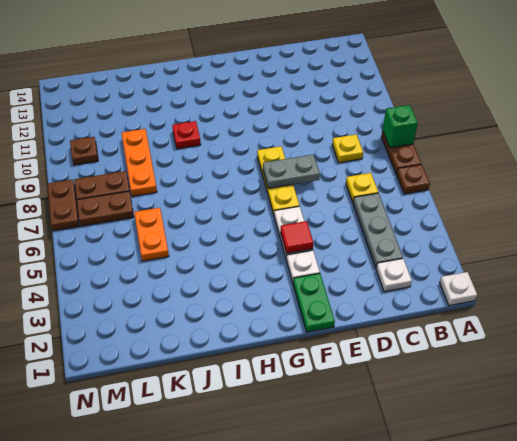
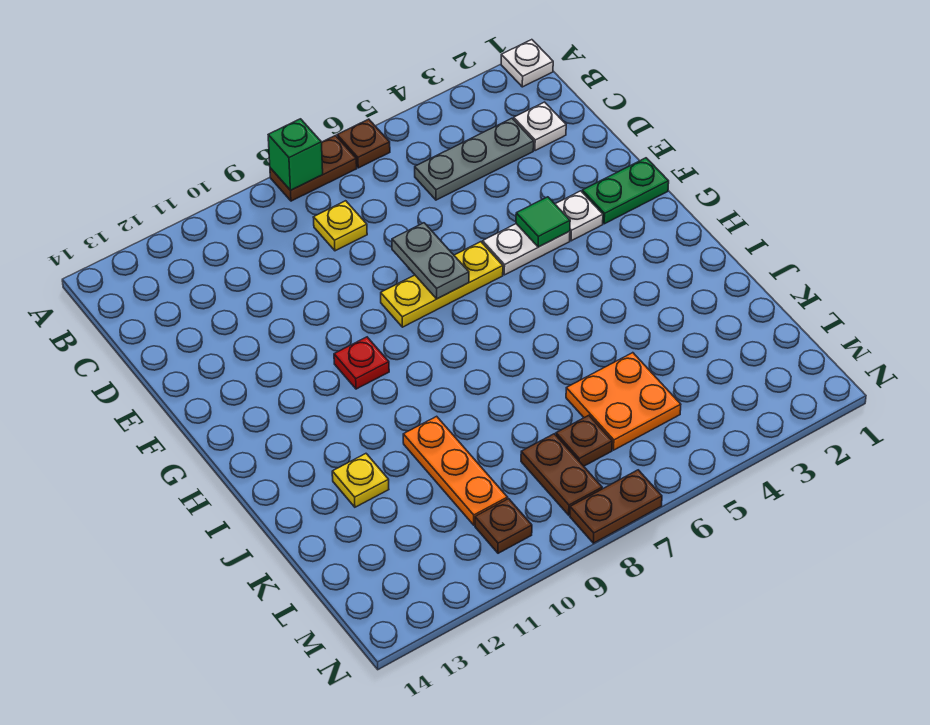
yellow plate C6 level 1 -> yellow plate J12 level 1
red tile F4 level 2 -> green tile F4 level 2
red plate I10 level 1 -> red plate G10 level 1
orange plate K5:K6 level 1 -> orange plate K5:L6 level 1
orange plate K8:K10 level 1 -> orange plate J10:L10 level 1
brown plate L7:M7 level 1 -> brown plate L7 level 1

